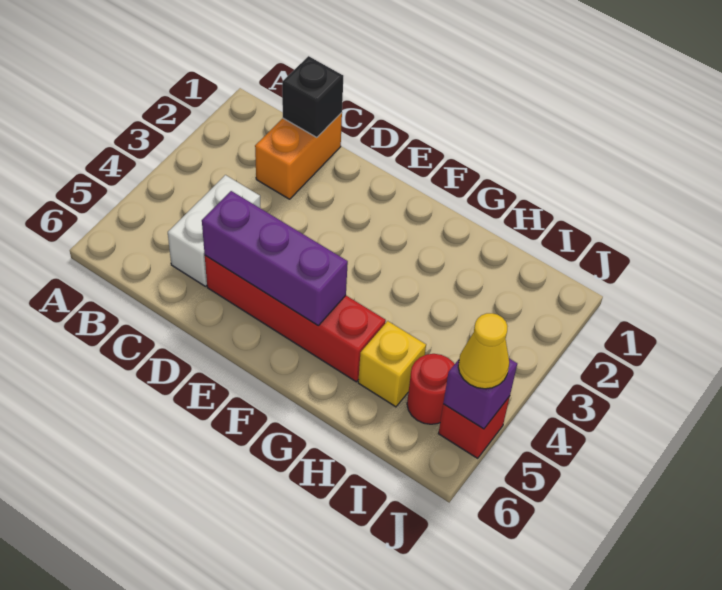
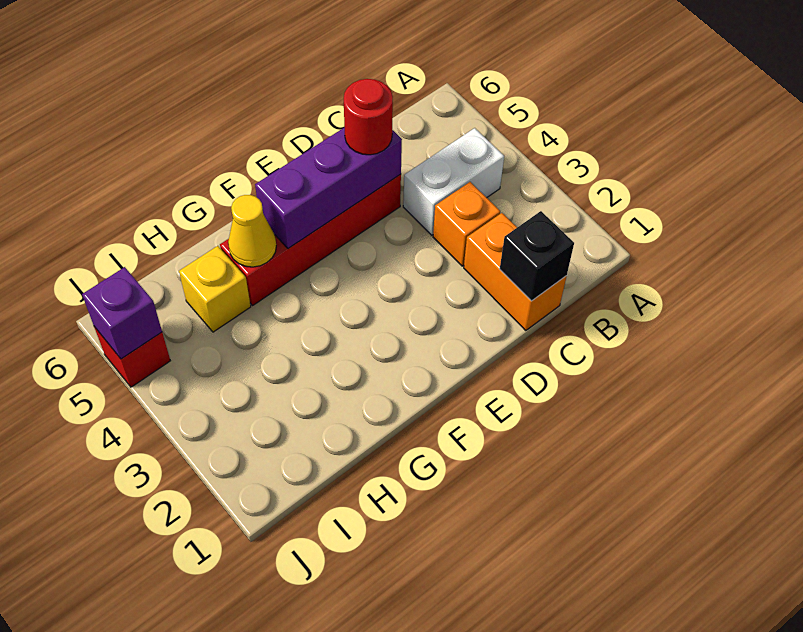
none -> orange brick C3 level 1
white brick C4:C5 level 1 -> white brick B4:C4 level 1
red round brick I5 level 1 -> red round brick D5 level 3
yellow cone J5 level 3 -> yellow cone G5 level 2

